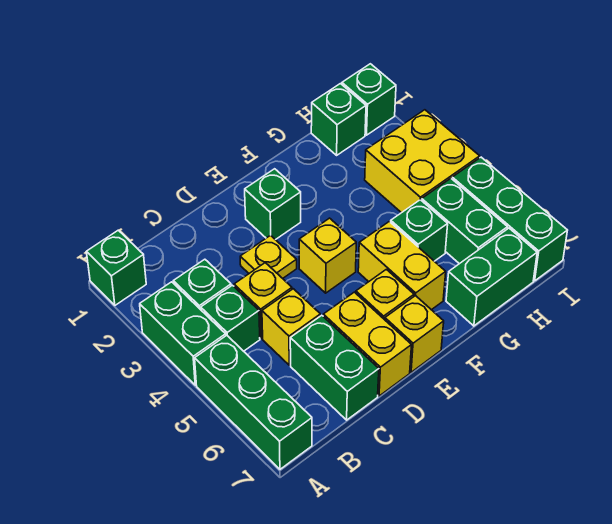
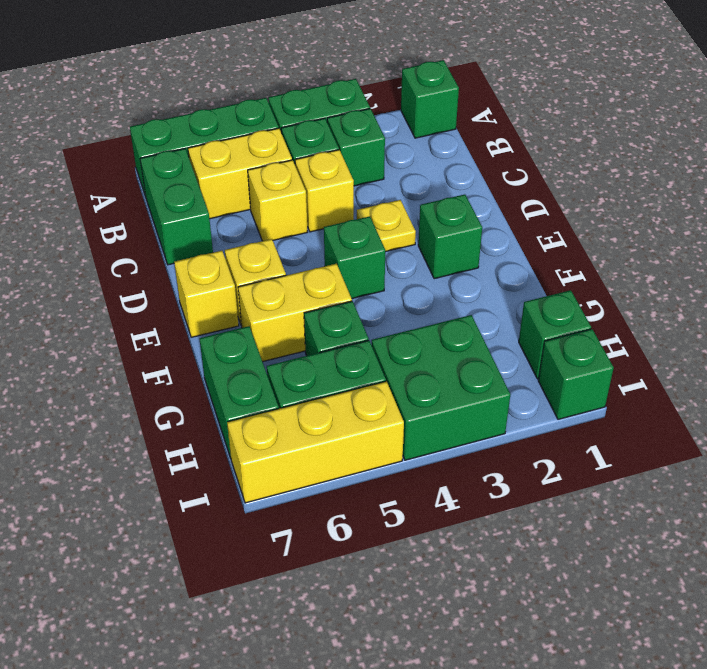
green brick C6:C7 level 1 -> green brick B7:C7 level 1
yellow brick D6:D7 level 1 -> yellow brick B5:B6 level 1
yellow brick E4 level 1 -> green brick E4 level 1
yellow brick H3:I4 level 1 -> green brick H3:I4 level 1
green brick I5:I7 level 1 -> yellow brick I5:I7 level 1

